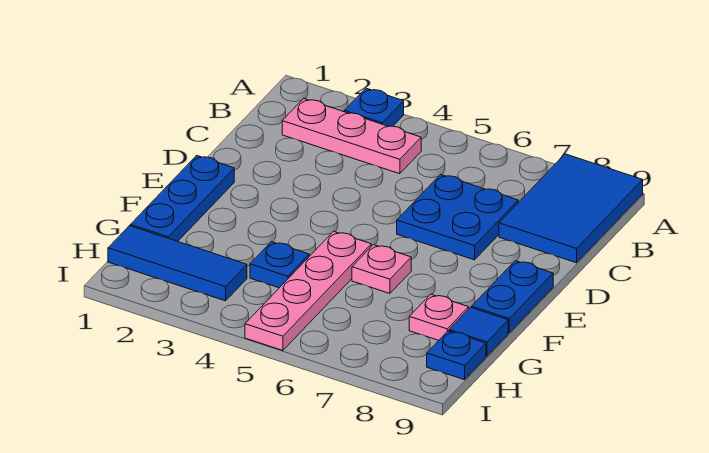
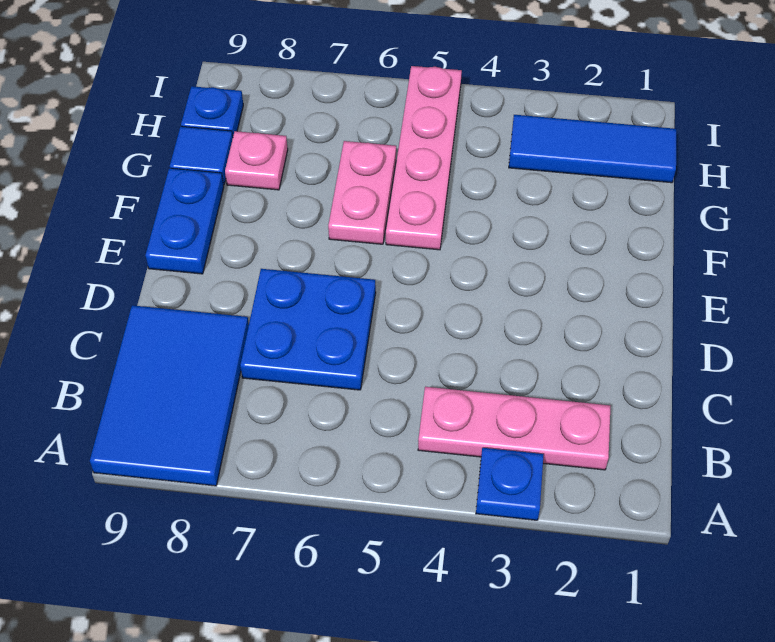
blue plate E1:G1 level 1 -> none
pink plate F6 level 1 -> pink plate F6:G6 level 1
blue plate G4 level 1 -> none

